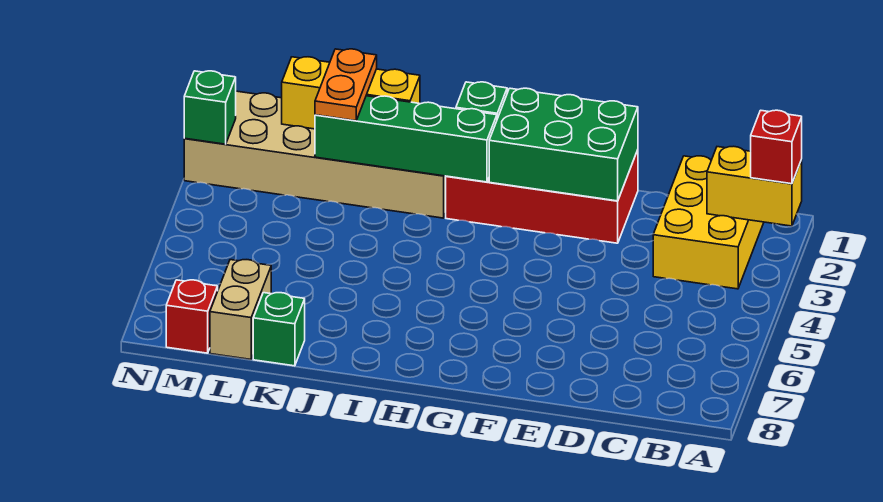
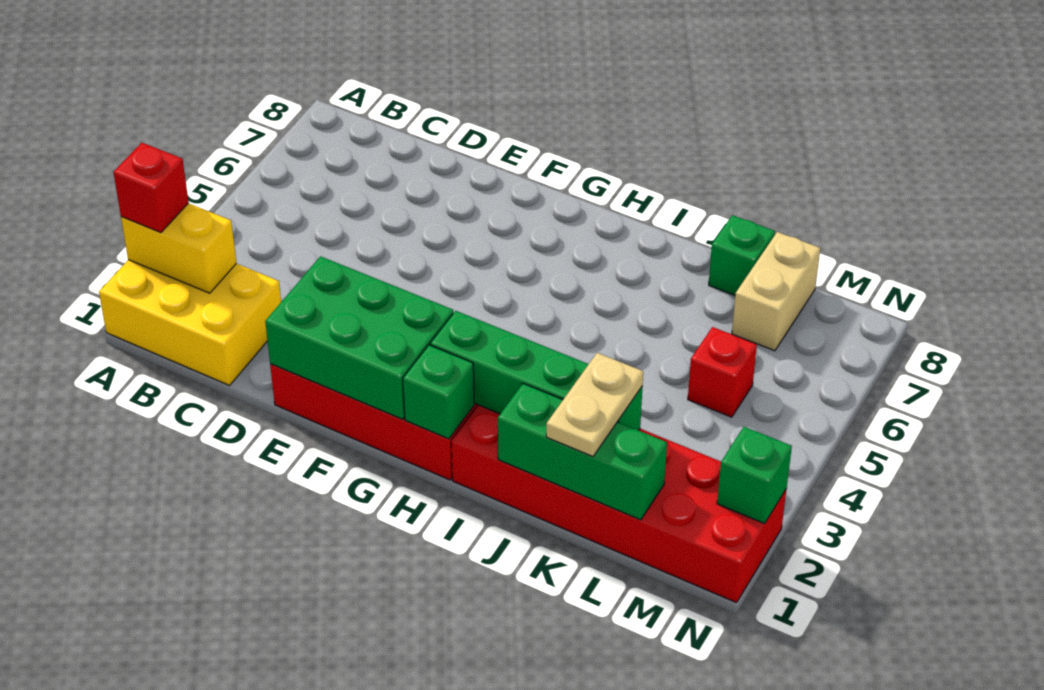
yellow brick B1:C3 level 1 -> yellow brick A1:C2 level 1
tan brick I1:N2 level 1 -> red brick I1:N2 level 1
yellow brick J1:L1 level 2 -> green brick J1:L1 level 2
orange plate K1:K2 level 3 -> tan plate K1:K2 level 3
red brick M8 level 1 -> red brick L5 level 1

